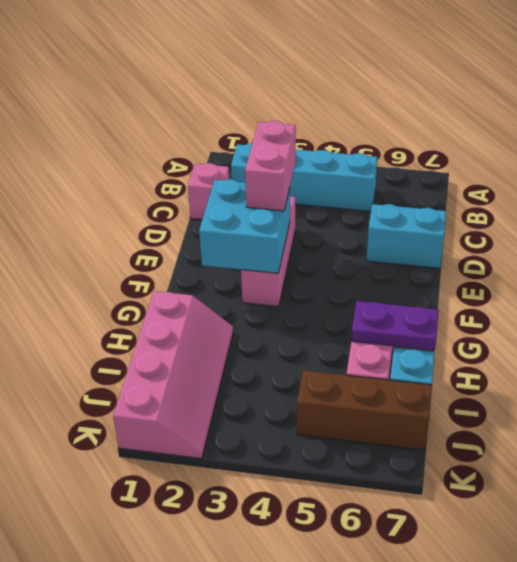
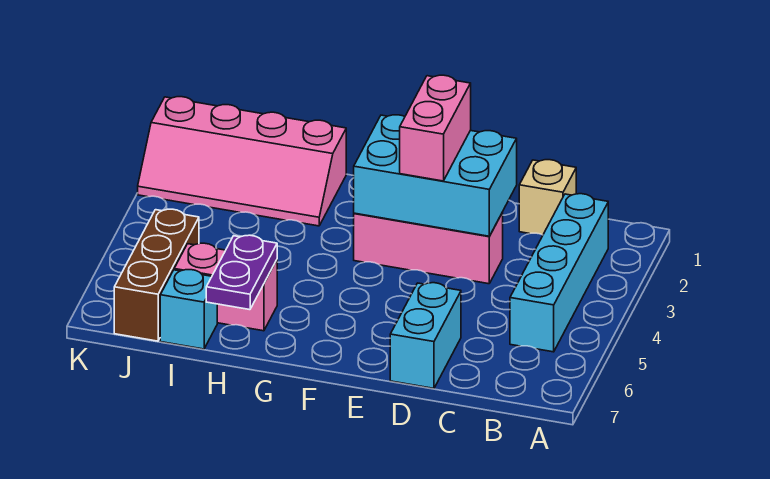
pink brick C1 level 1 -> tan brick C1 level 1
pink brick D3:E3 level 3 -> pink brick E2:E3 level 3
cyan brick E2:F3 level 2 -> cyan brick D2:F3 level 2

